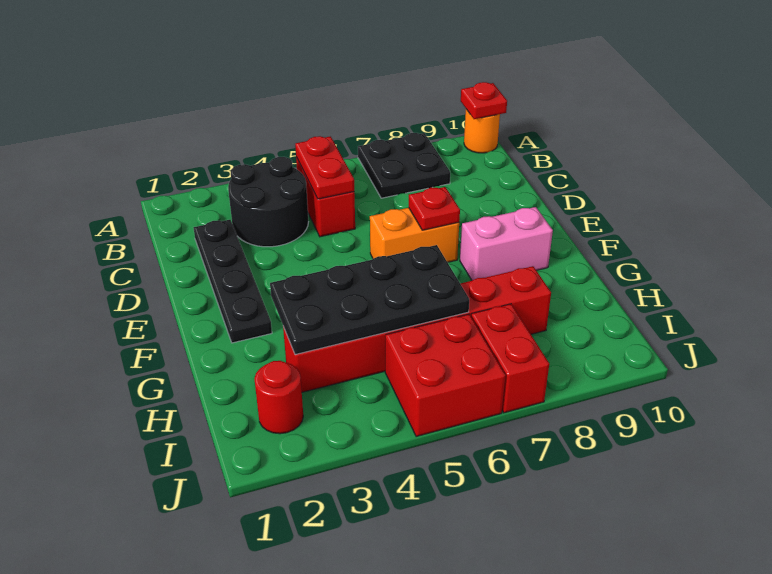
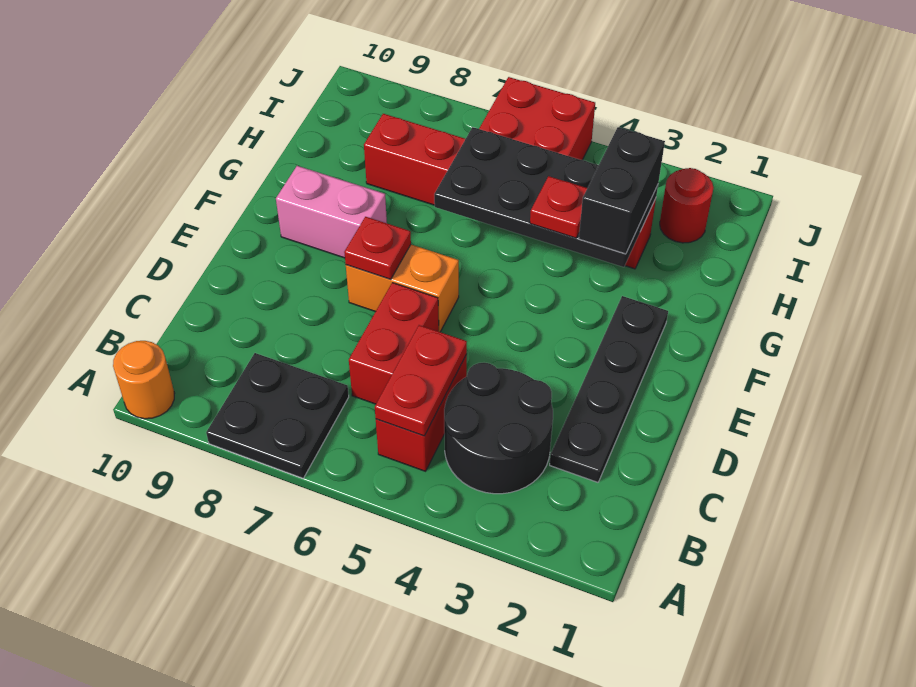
red plate A10 level 2 -> red plate G4 level 3
none -> black brick G3:H3 level 3
red brick I7:J7 level 1 -> red brick C6:D6 level 1

